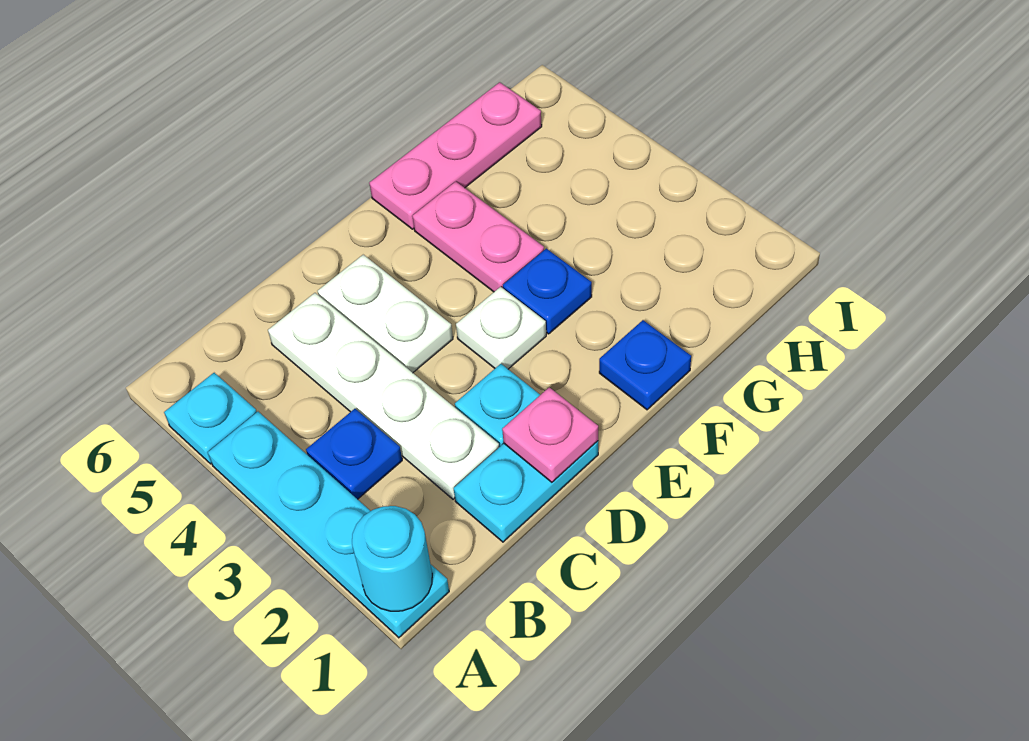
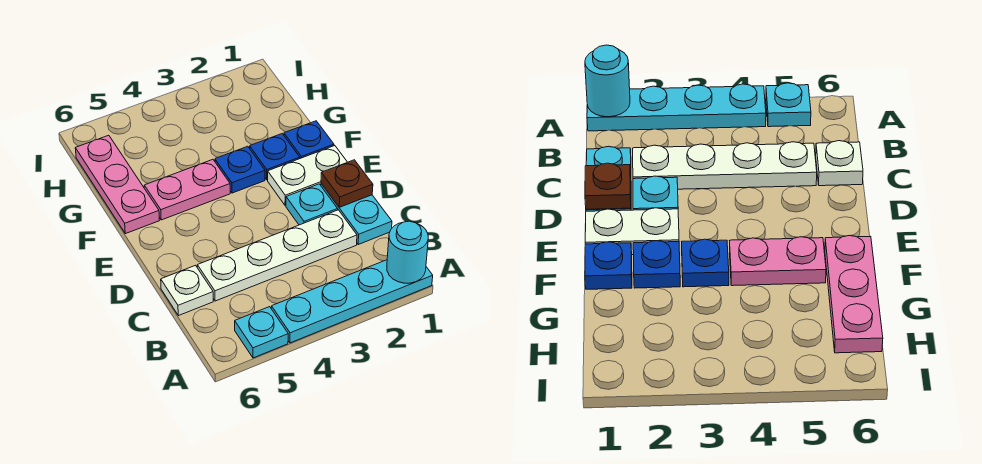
blue plate B3 level 1 -> blue plate F2 level 1
pink plate D1 level 2 -> brown plate D1 level 2
white plate D4:D5 level 1 -> white plate E1:E2 level 1
white plate E3 level 1 -> white plate C6 level 1

